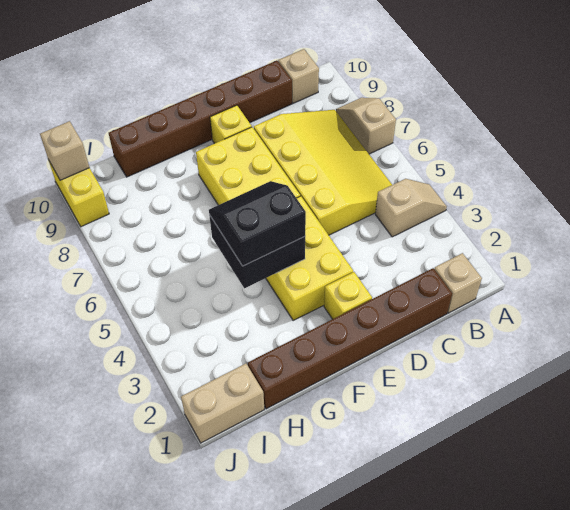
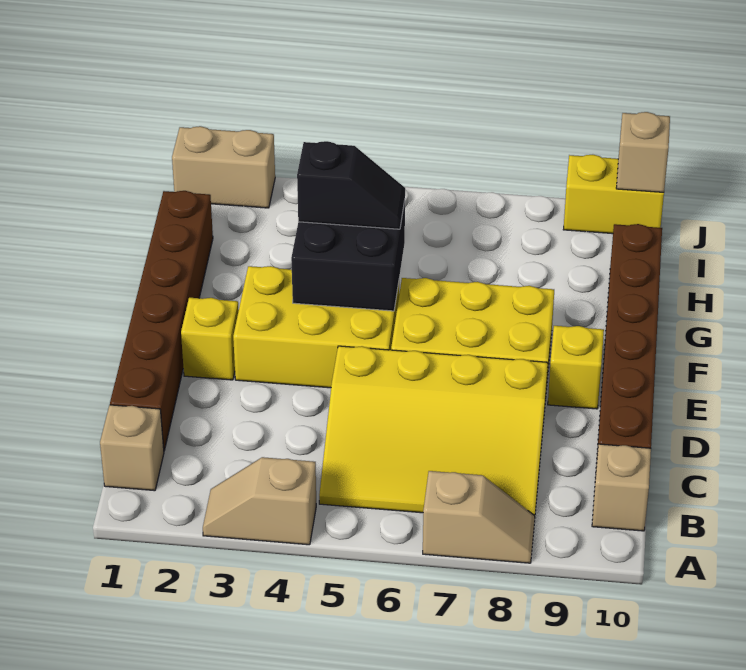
tan slope A4:B4 level 1 top B -> tan slope A3:A4 level 1 top 4
black slope F4:G5 level 3 top 4 -> black slope G4:G5 level 3 top 4
tan brick I1:J1 level 1 -> tan brick J1:J2 level 1

